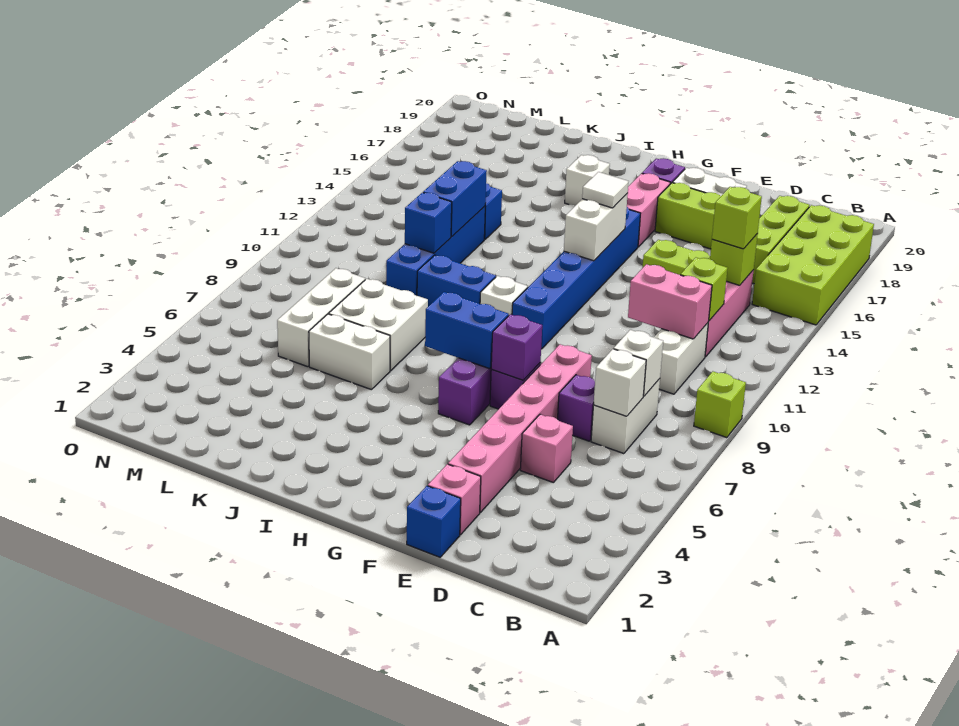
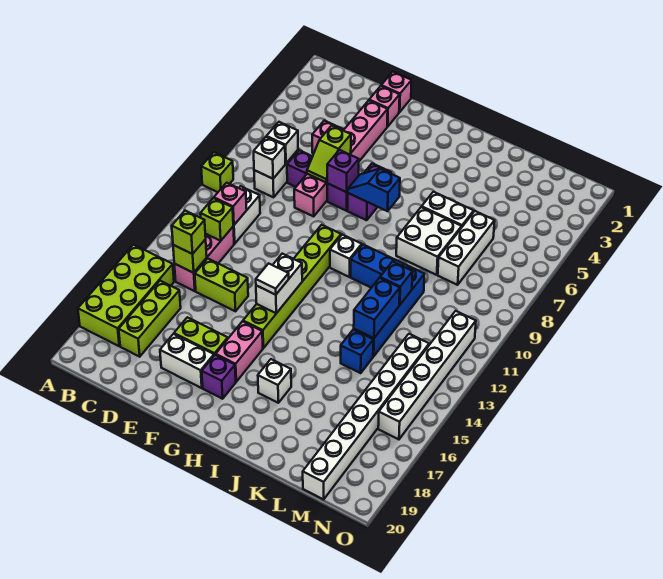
pink brick C11:D11 level 2 -> pink brick C11 level 2
blue brick E1 level 1 -> pink brick E1 level 1
none -> lime slope E6:E7 level 2 top 6
blue brick G7:H7 level 2 -> blue slope G7:H7 level 2 top H
blue brick G10:G15 level 1 -> lime brick G10:G15 level 1
none -> white brick M13:M20 level 1
none -> white brick N11:N16 level 1

